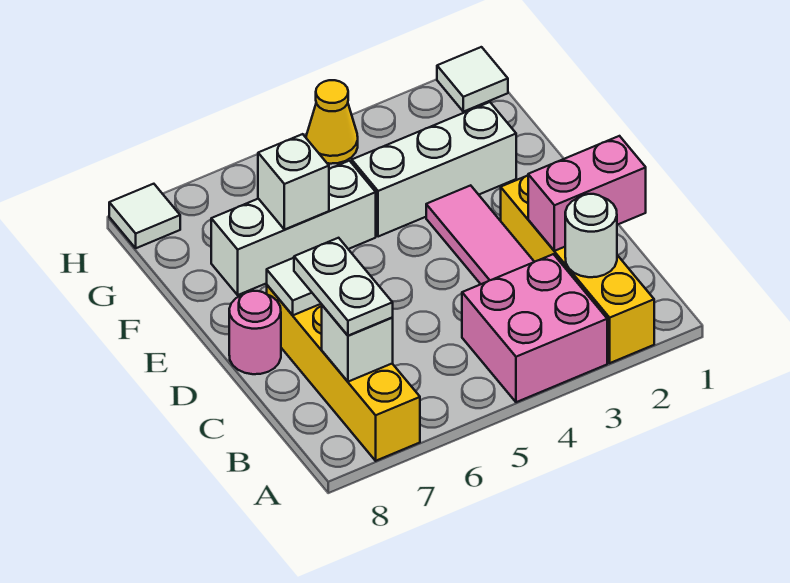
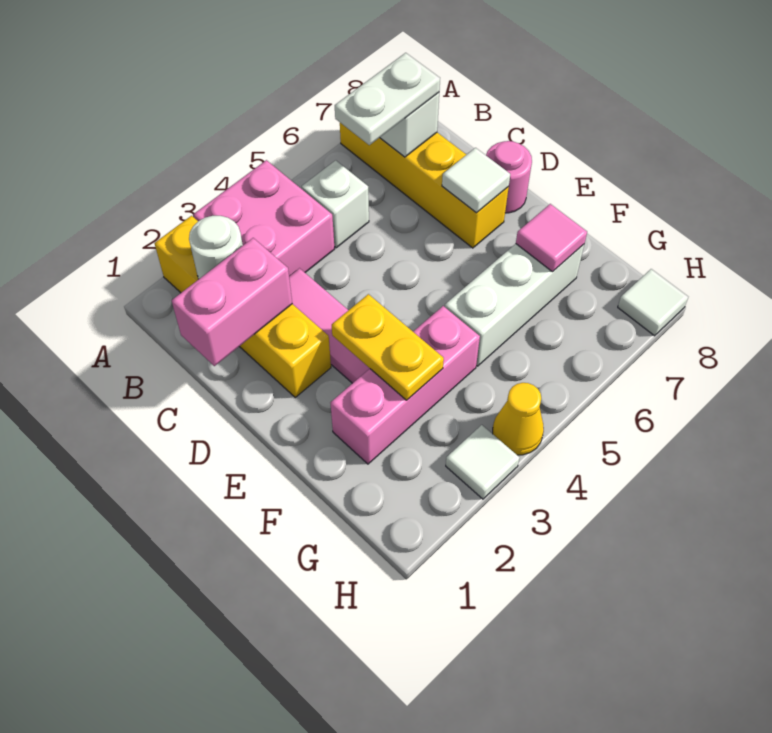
white plate B7:C7 level 3 -> white plate B6:B7 level 3
none -> yellow plate E3:F3 level 2
white brick F2:F4 level 1 -> pink brick F2:F4 level 1
white brick F6 level 2 -> white brick B5 level 1
none -> pink tile F7 level 2
white tile H1 level 1 -> white tile H3 level 1

